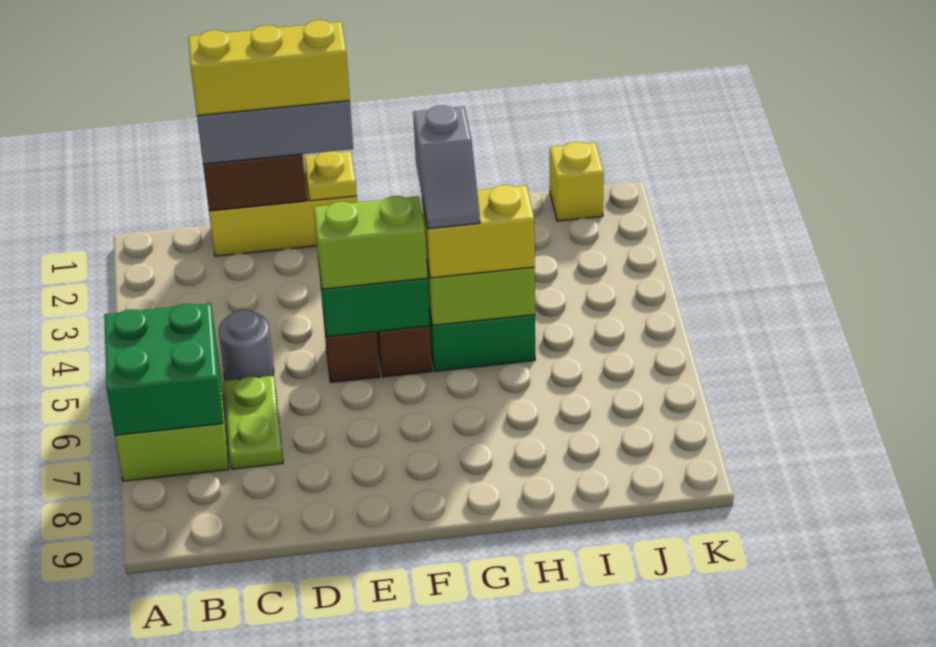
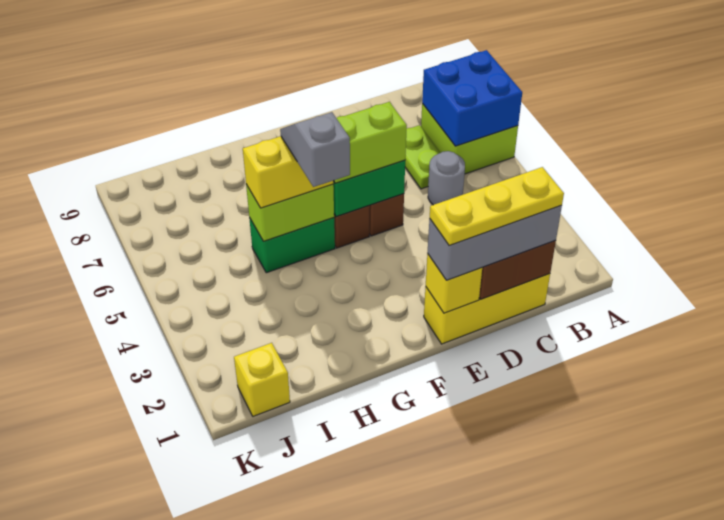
green brick A6:B7 level 2 -> blue brick A6:B7 level 2
yellow brick C1:E1 level 4 -> yellow plate C1:E1 level 4
yellow plate E1 level 2 -> yellow brick E1 level 2

